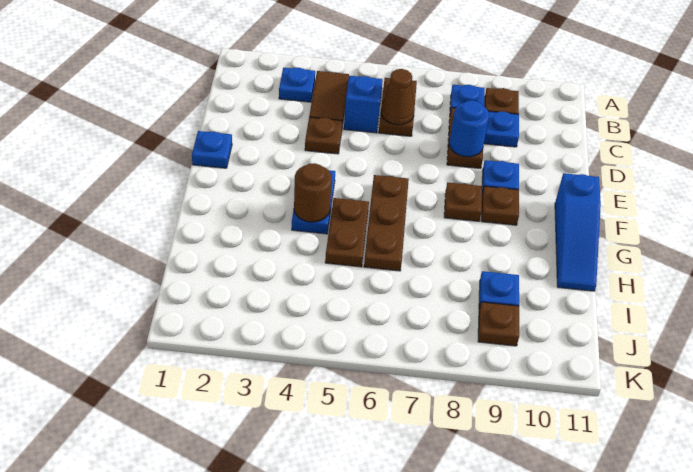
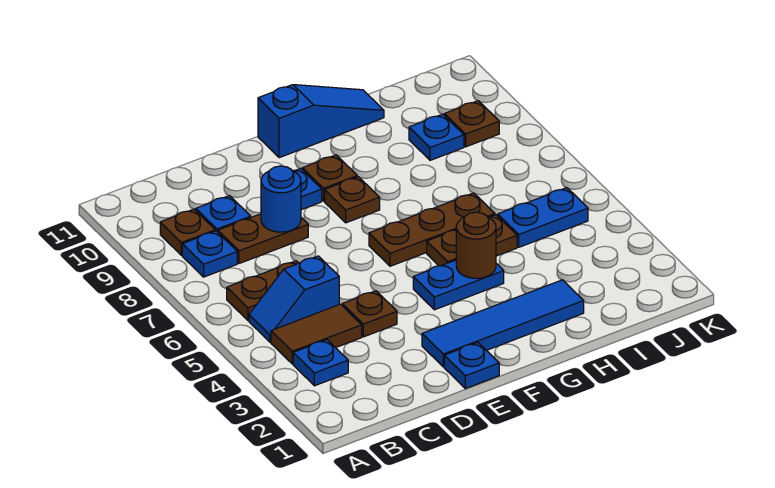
brown cone C6 level 2 -> none
none -> blue tile E2:H2 level 1
none -> blue plate I5:J5 level 1

